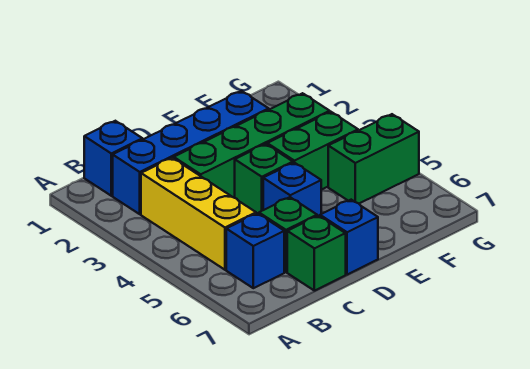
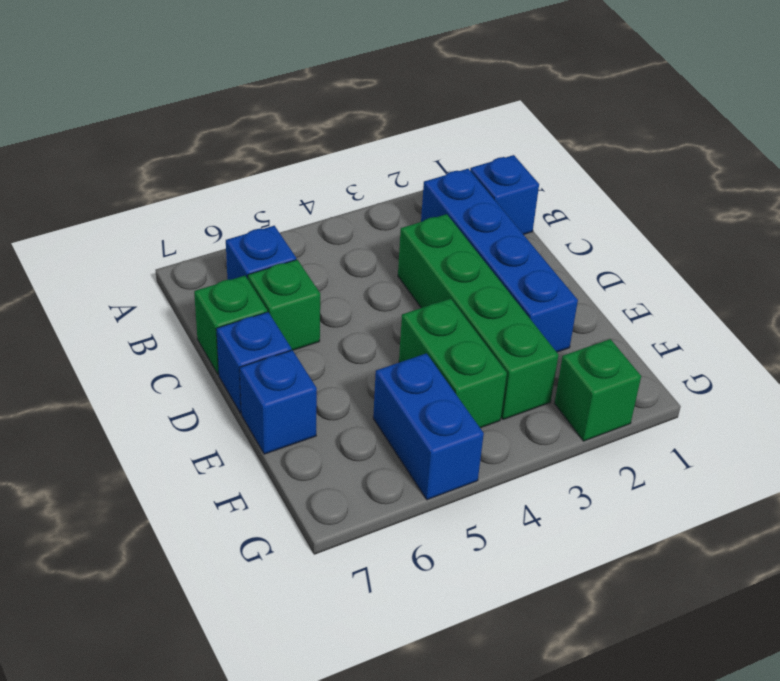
yellow brick B3:B5 level 1 -> none
green brick D4 level 1 -> green brick G2 level 1
blue brick D5 level 1 -> blue brick E7 level 1
green brick F5:G5 level 1 -> blue brick F5:G5 level 1

